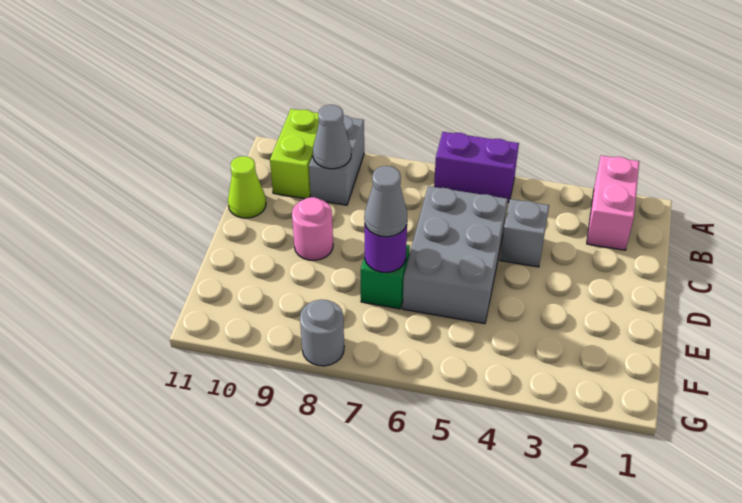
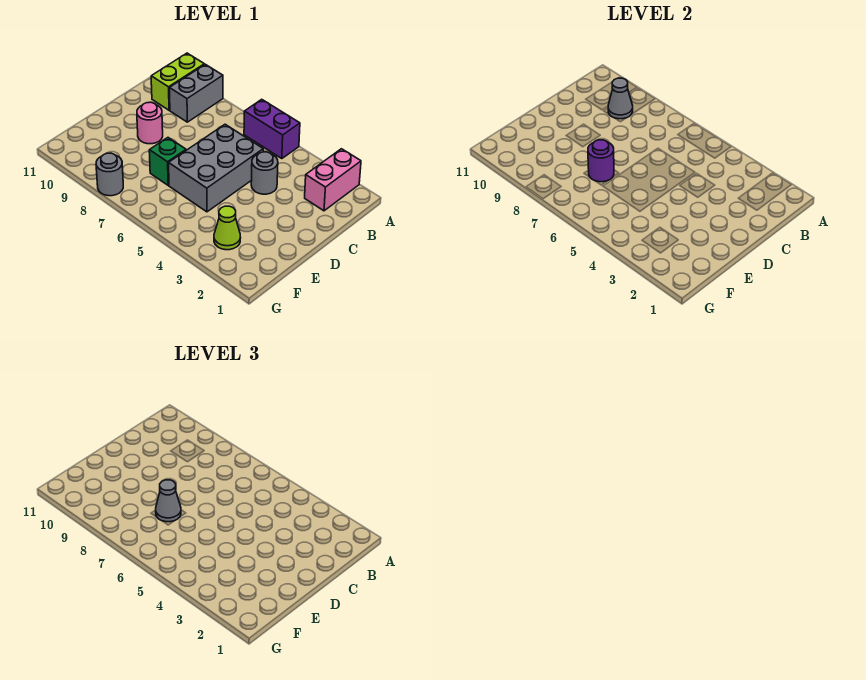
grey brick C4 level 1 -> grey round brick C4 level 1
lime cone C11 level 1 -> lime cone F3 level 1

